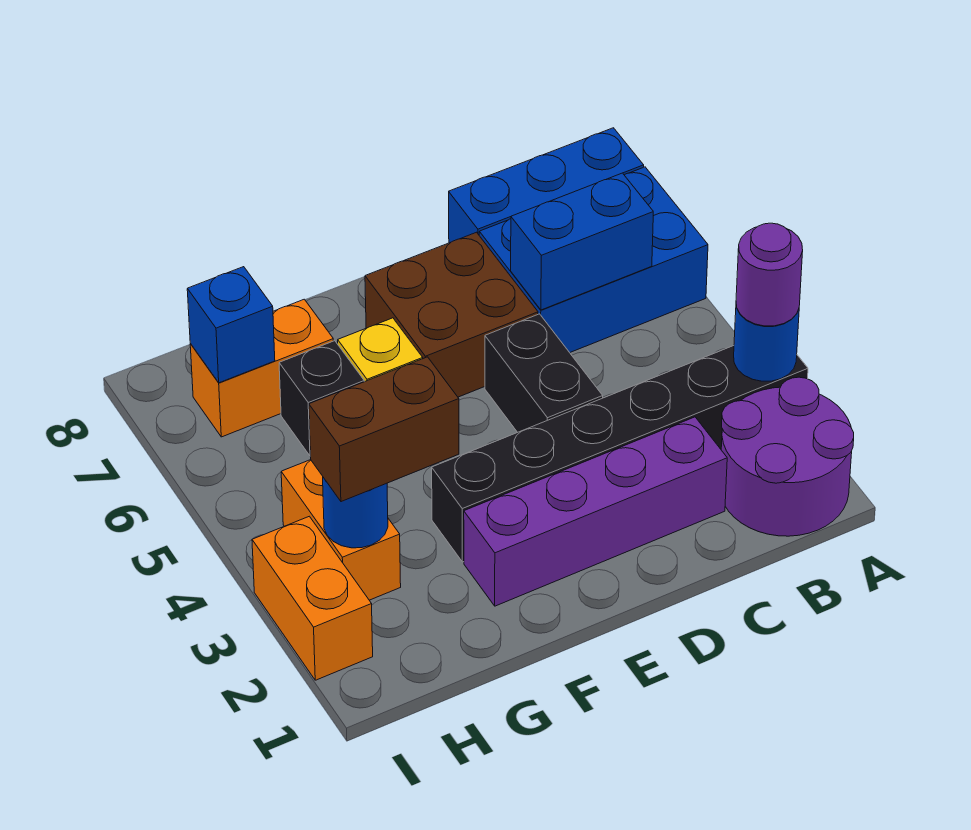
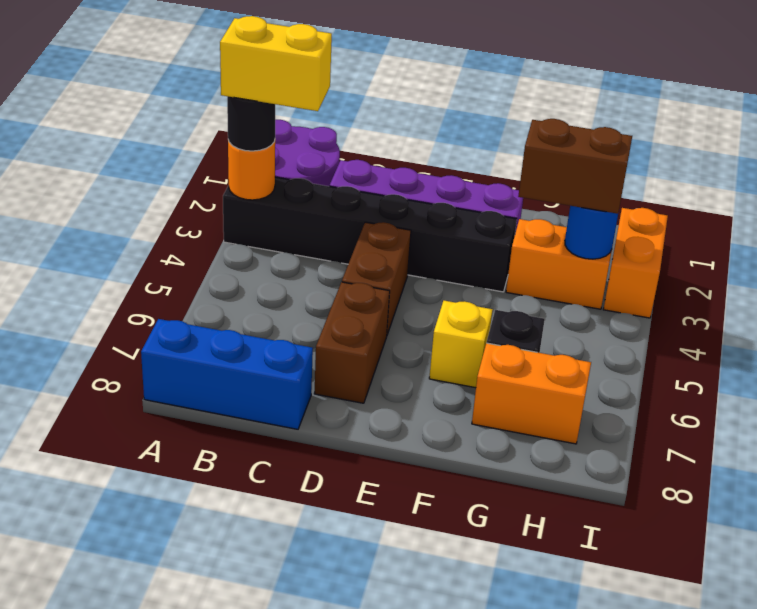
blue round brick A3 level 2 -> orange round brick A3 level 2
purple round brick A3 level 3 -> black round brick A3 level 3
none -> yellow brick A3:B3 level 4
blue brick A6:C7 level 1 -> none
blue brick B6:C6 level 2 -> none
black brick D4:D5 level 1 -> brown brick D4:D5 level 1
brown brick D6:E7 level 1 -> brown brick D6:D7 level 1
orange brick H3:H4 level 1 -> orange brick G3:H3 level 1
blue brick H7 level 2 -> none

